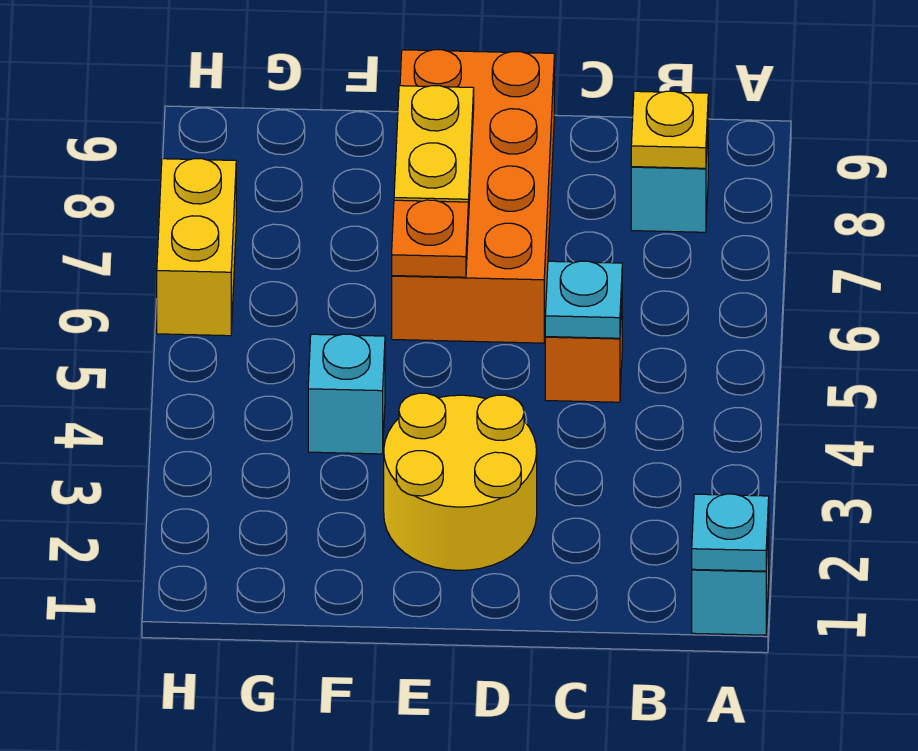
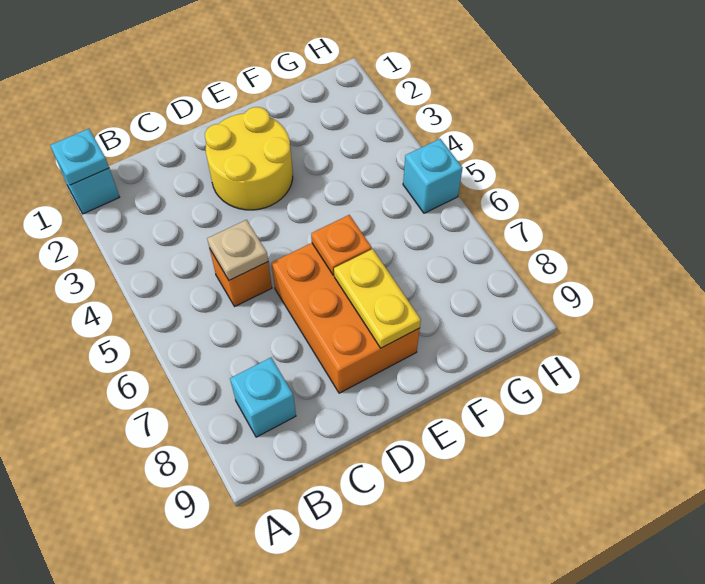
yellow plate B8 level 2 -> none
cyan plate C5 level 2 -> tan plate C5 level 2
orange brick D6:E9 level 1 -> orange brick D6:E8 level 1
cyan brick F4 level 1 -> cyan brick H5 level 1
yellow brick H6:H7 level 1 -> none

